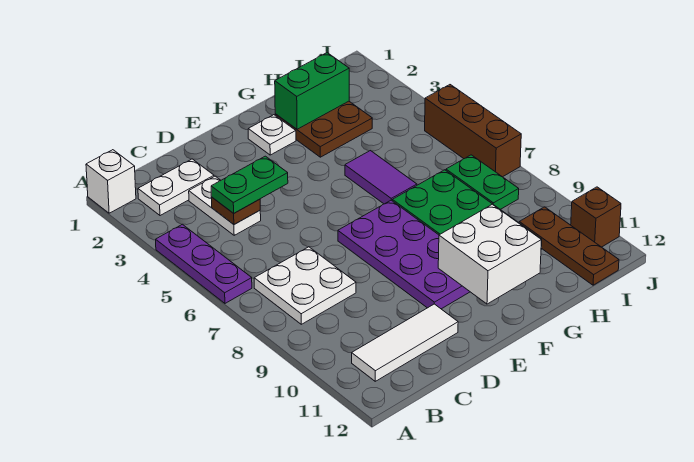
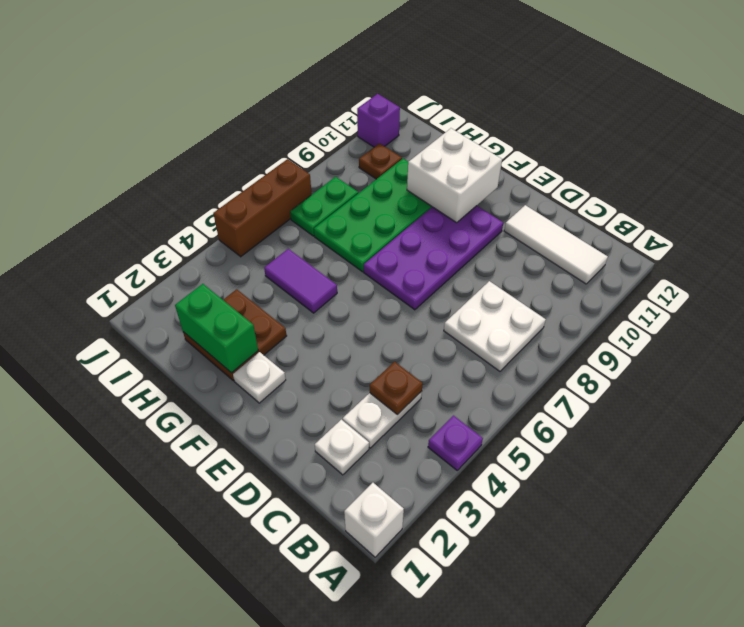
purple plate A4:A6 level 1 -> purple plate A4 level 1
white plate B2:C2 level 1 -> white plate C2 level 1
green plate C4:D4 level 3 -> none
purple tile G5:G6 level 1 -> purple tile G5:H5 level 1
brown plate I10:I12 level 1 -> brown plate I10 level 1
brown brick J11 level 1 -> purple brick J11 level 1

